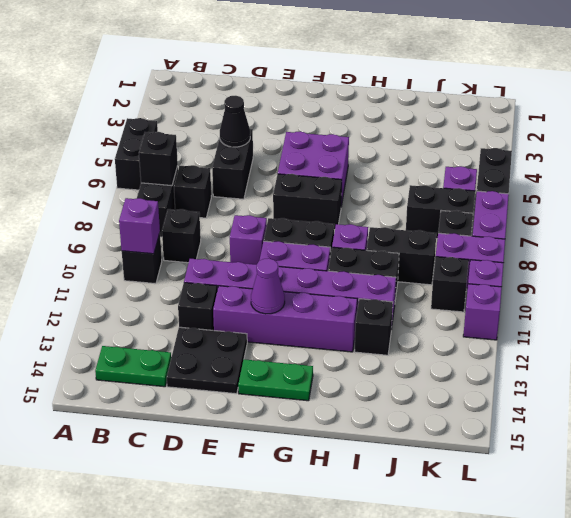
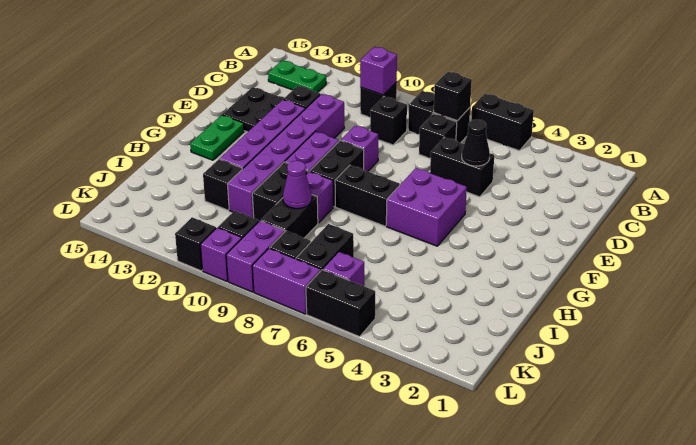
green plate B14:C14 level 1 -> green plate B13:B14 level 1
black brick F7:G7 level 1 -> black brick G7:G8 level 1
purple cone F12 level 2 -> purple cone I9 level 2
purple brick L11 level 1 -> black brick L11 level 1

